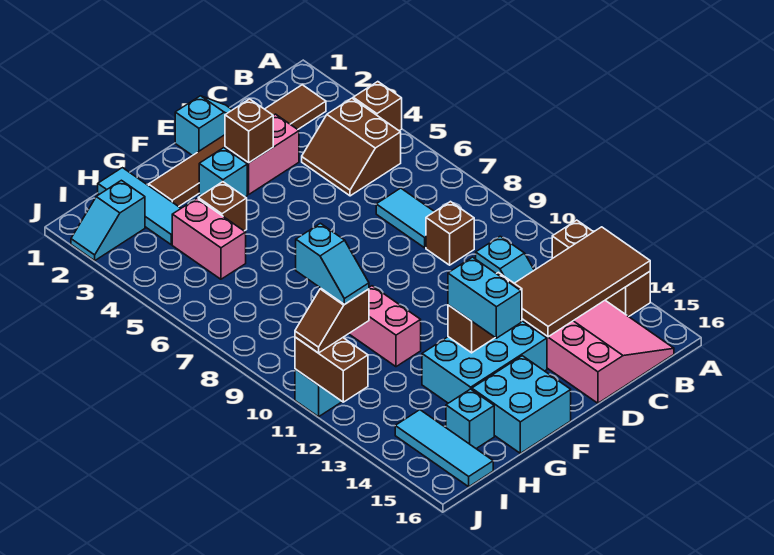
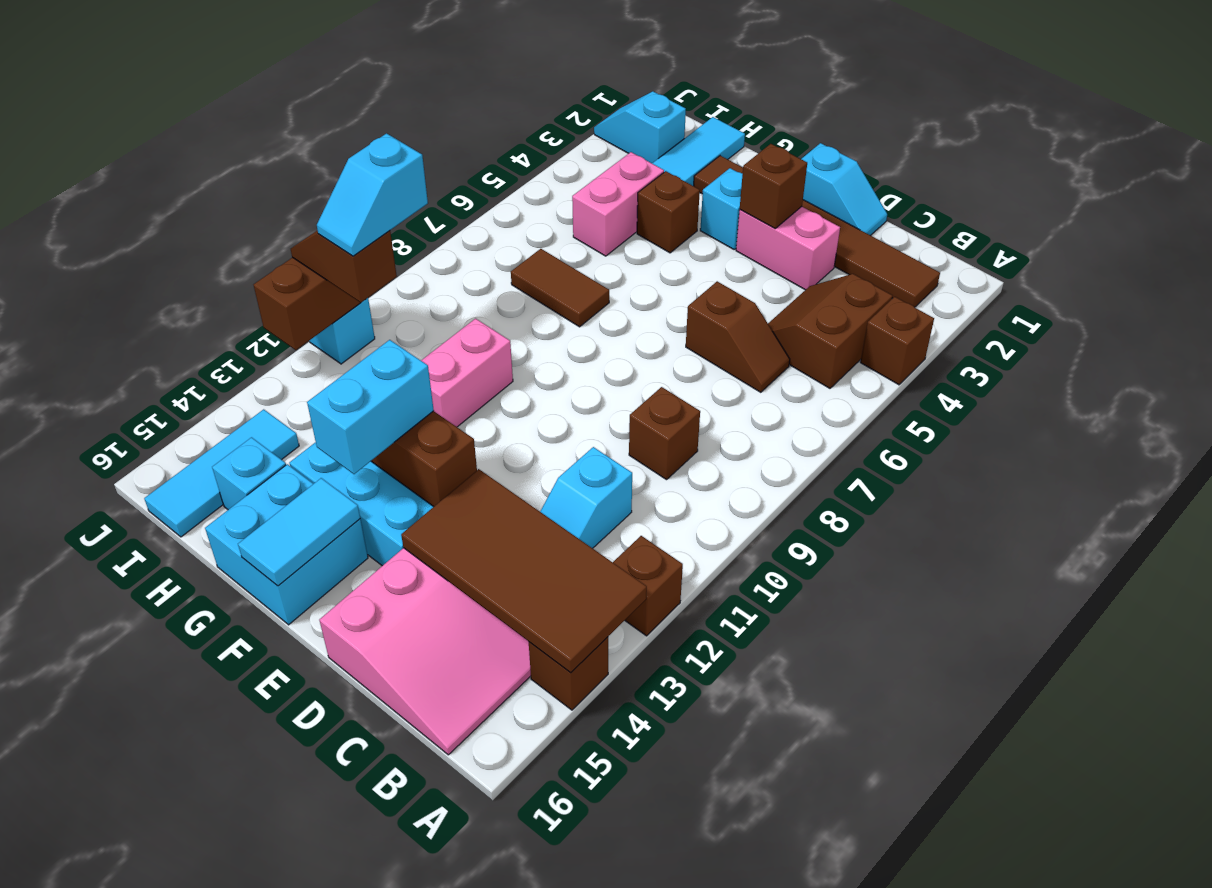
none -> brown slope C6:D6 level 1 top D
cyan tile C7:C8 level 1 -> cyan tile F15:F16 level 2
none -> brown tile G7:H7 level 1

